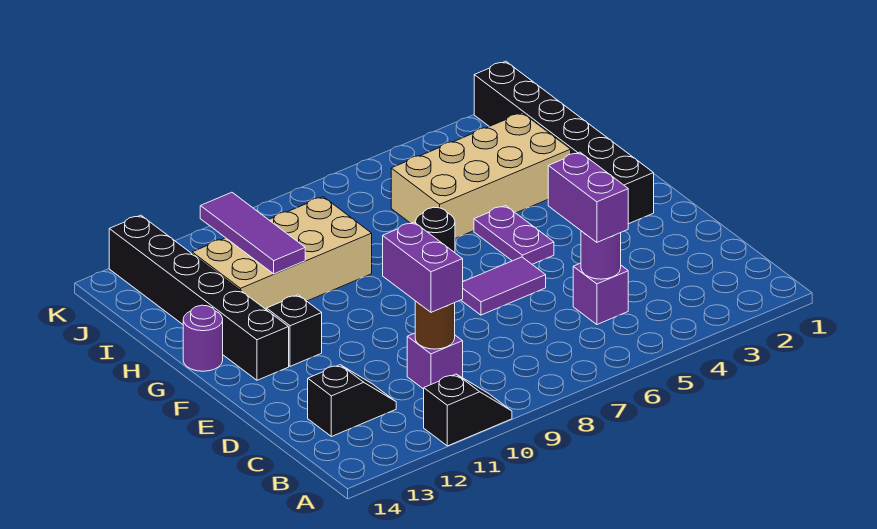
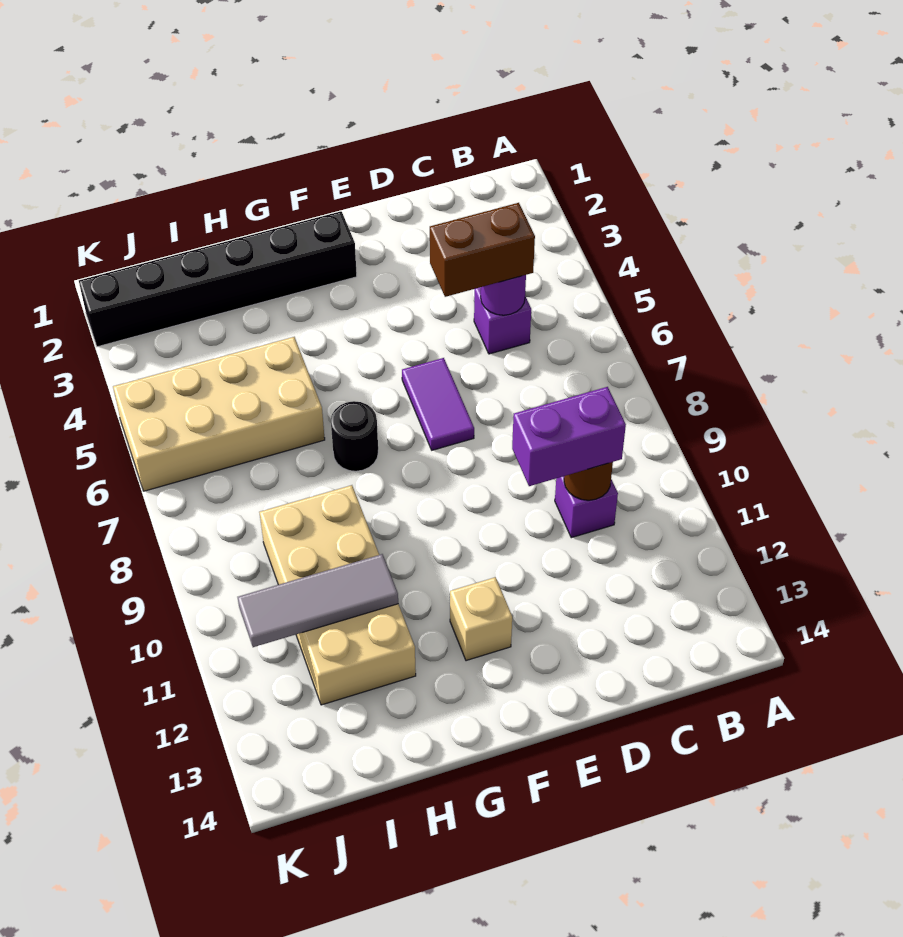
black slope A10:A11 level 1 top 11 -> none
purple brick C5:D5 level 3 -> brown brick C5:D5 level 3
black slope C12:C13 level 1 top 13 -> none
purple plate F5:G5 level 1 -> none
black brick F12 level 1 -> tan brick F12 level 1
black brick F13:K13 level 1 -> none
purple round brick G14 level 1 -> none
tan brick H3:I6 level 1 -> tan brick H5:K6 level 1
purple tile H11:J11 level 2 -> grey tile H11:J11 level 2

